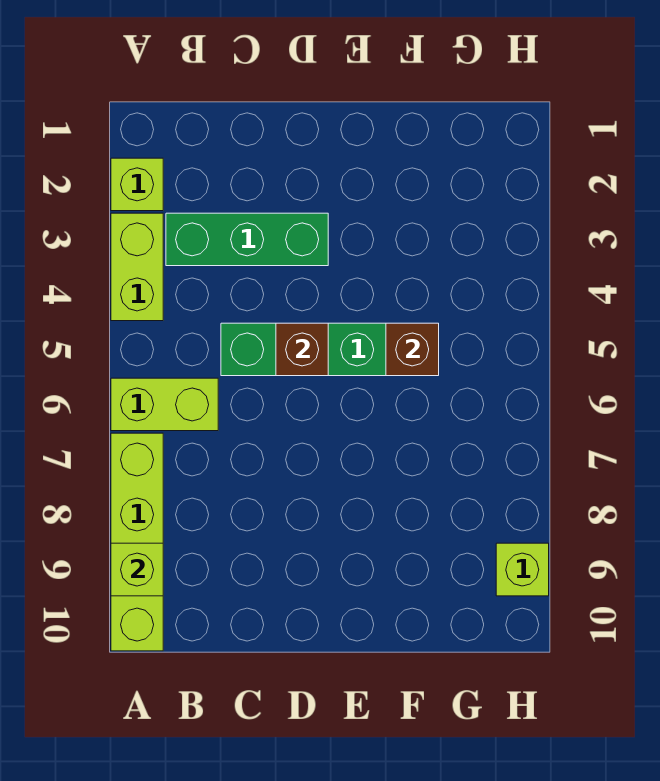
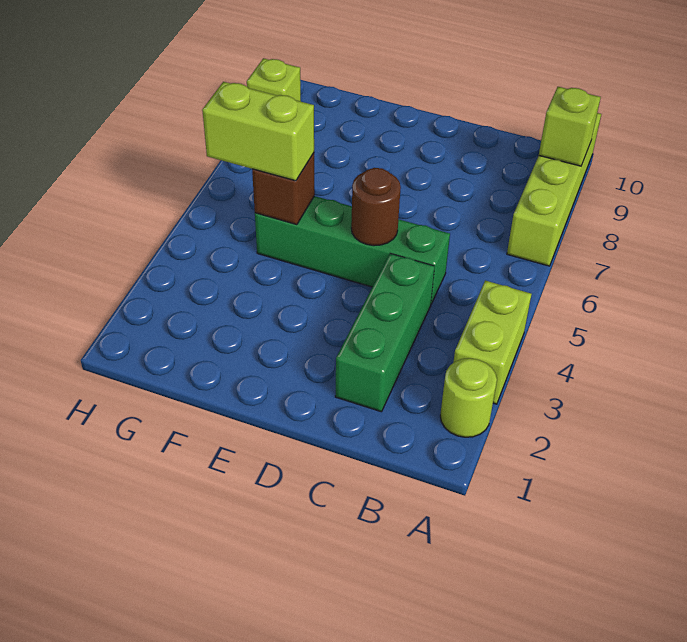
lime brick A2 level 1 -> lime round brick A2 level 1
lime brick A6:B6 level 1 -> lime brick F5:G5 level 3
green brick B3:D3 level 1 -> green brick C2:C4 level 1
brown brick D5 level 2 -> brown round brick D5 level 2

